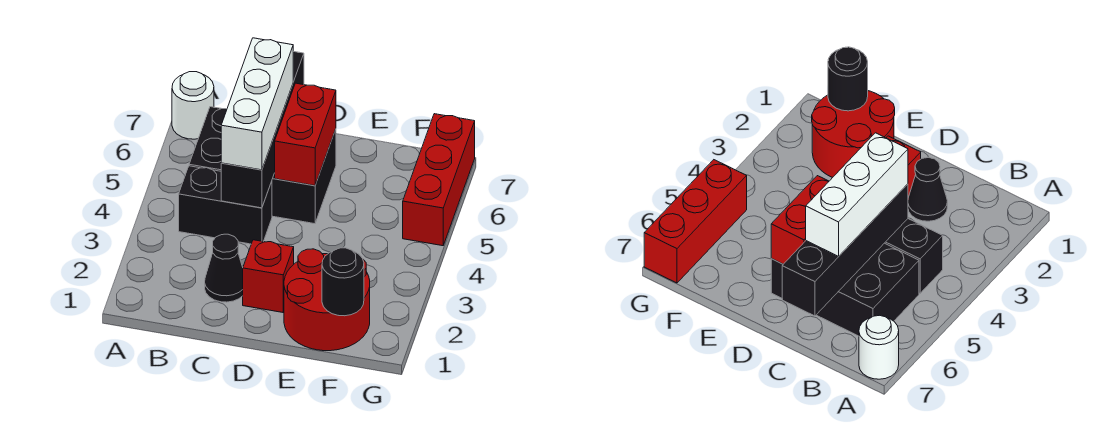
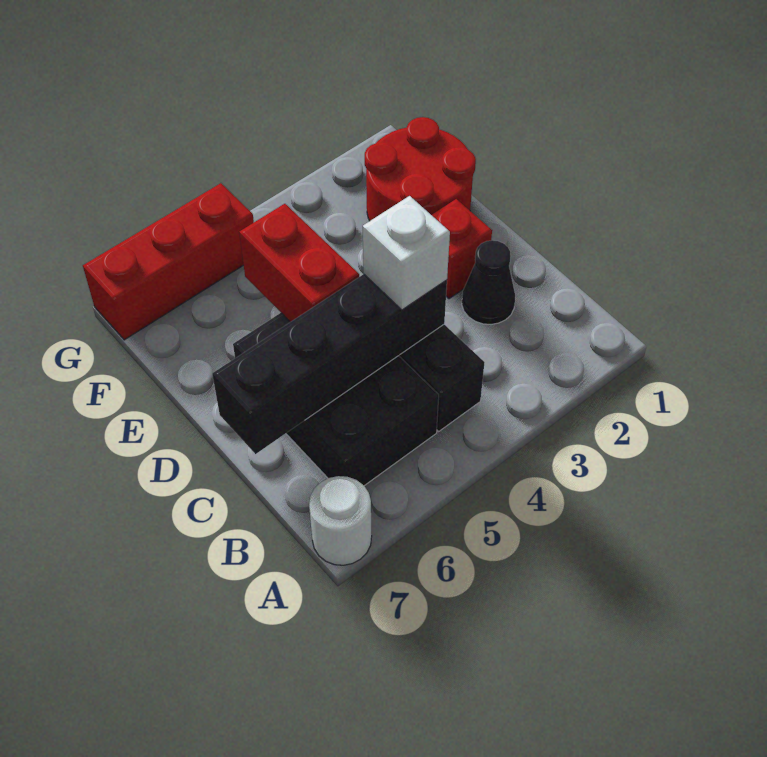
white brick C4:C6 level 3 -> white brick C4 level 3
red brick D5:D6 level 2 -> red brick D5:E5 level 2
black round brick F1 level 2 -> none

